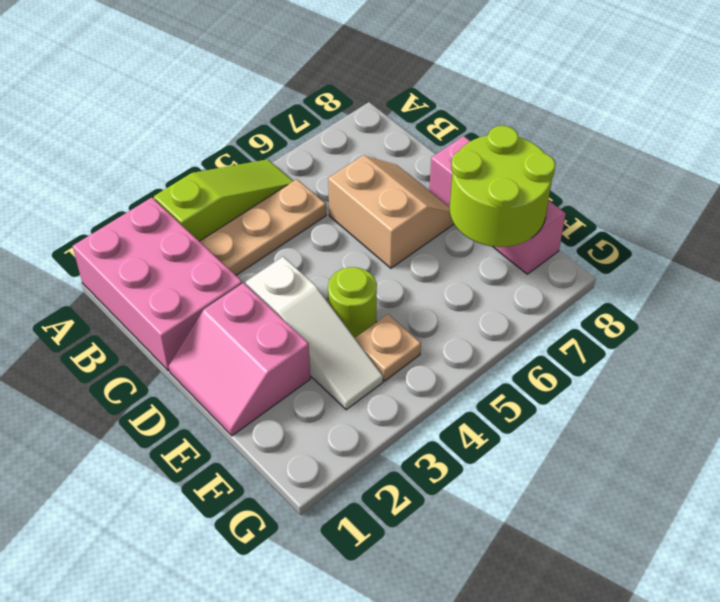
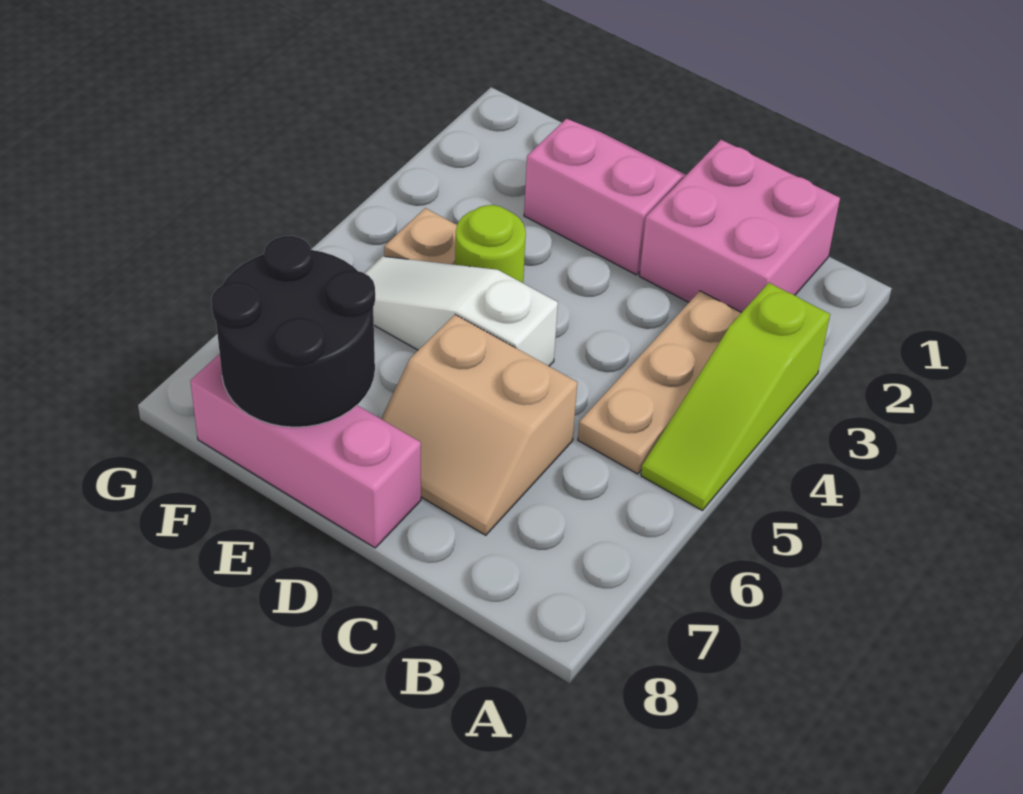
pink brick A1:C2 level 1 -> pink brick B1:C2 level 1
white slope D3:F3 level 1 top D -> white slope D5:F5 level 1 top D
lime round brick E7:F8 level 2 -> black round brick E7:F8 level 2

